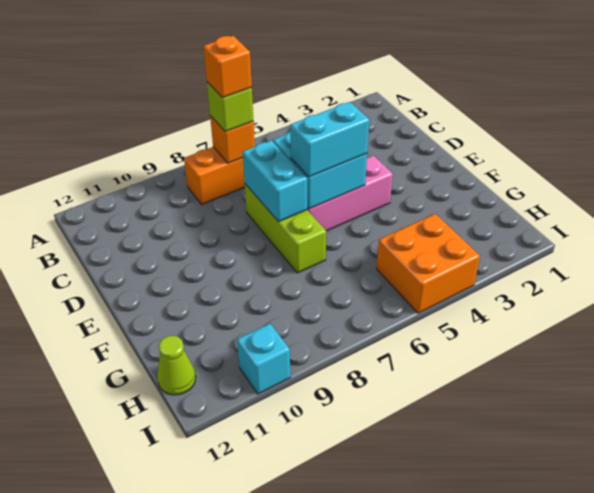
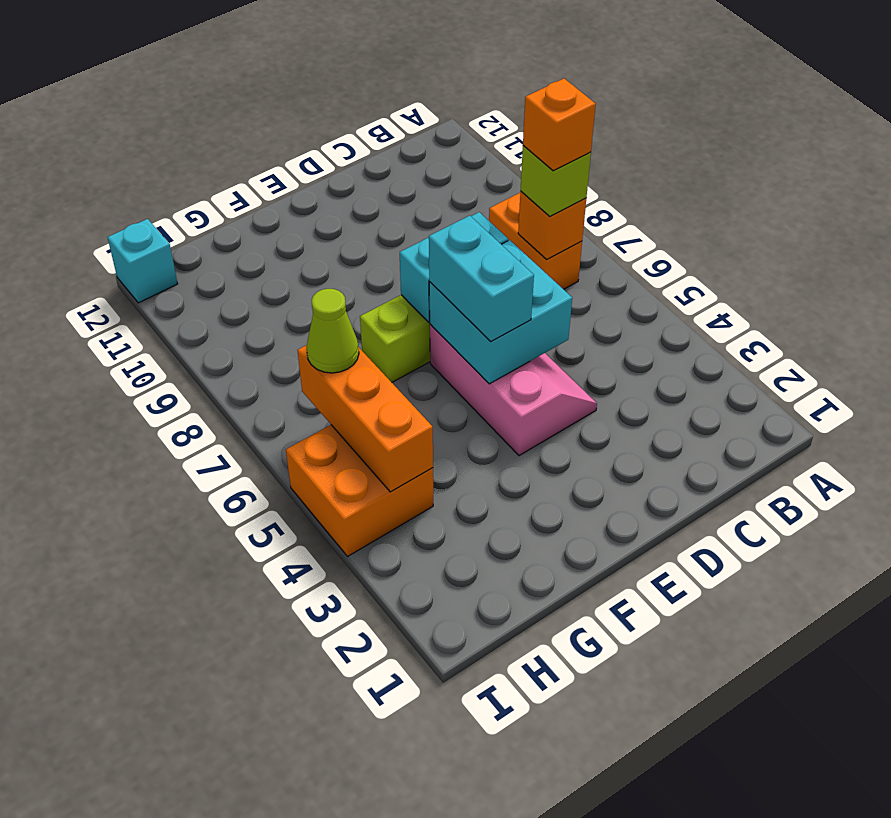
none -> orange brick H4:H6 level 2
lime cone H12 level 1 -> lime cone H6 level 3
cyan brick I10 level 1 -> cyan brick I12 level 1

